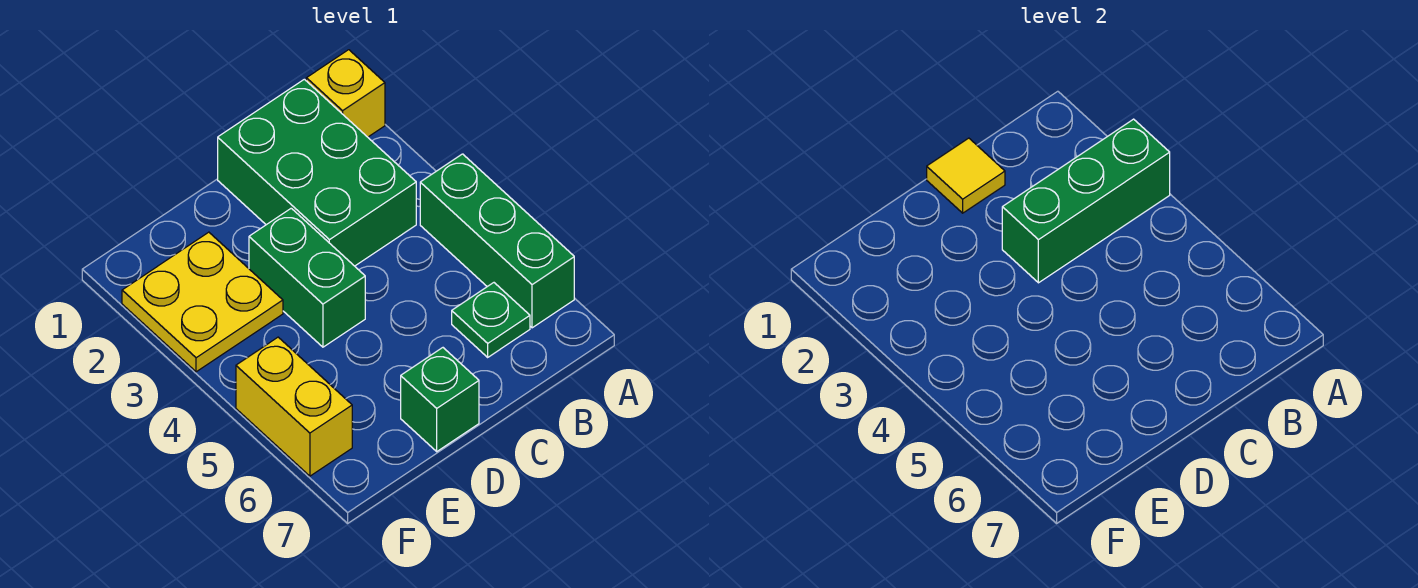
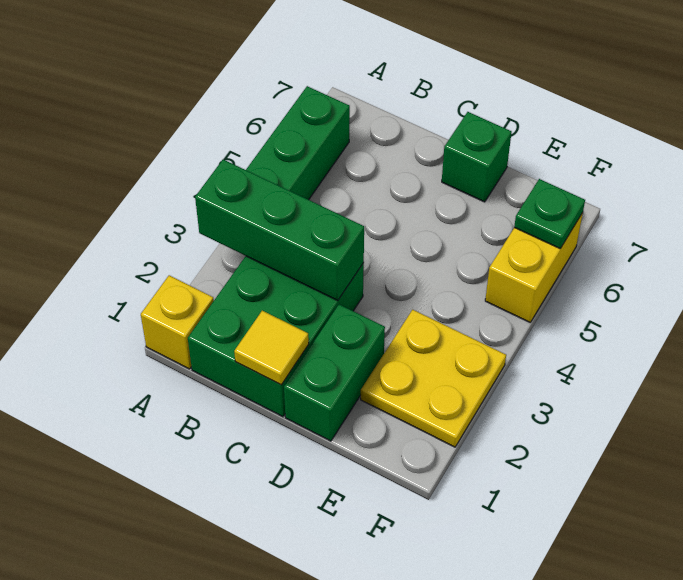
green plate B6 level 1 -> green plate F6 level 2
green brick D3:D4 level 1 -> green brick D1:D2 level 1

